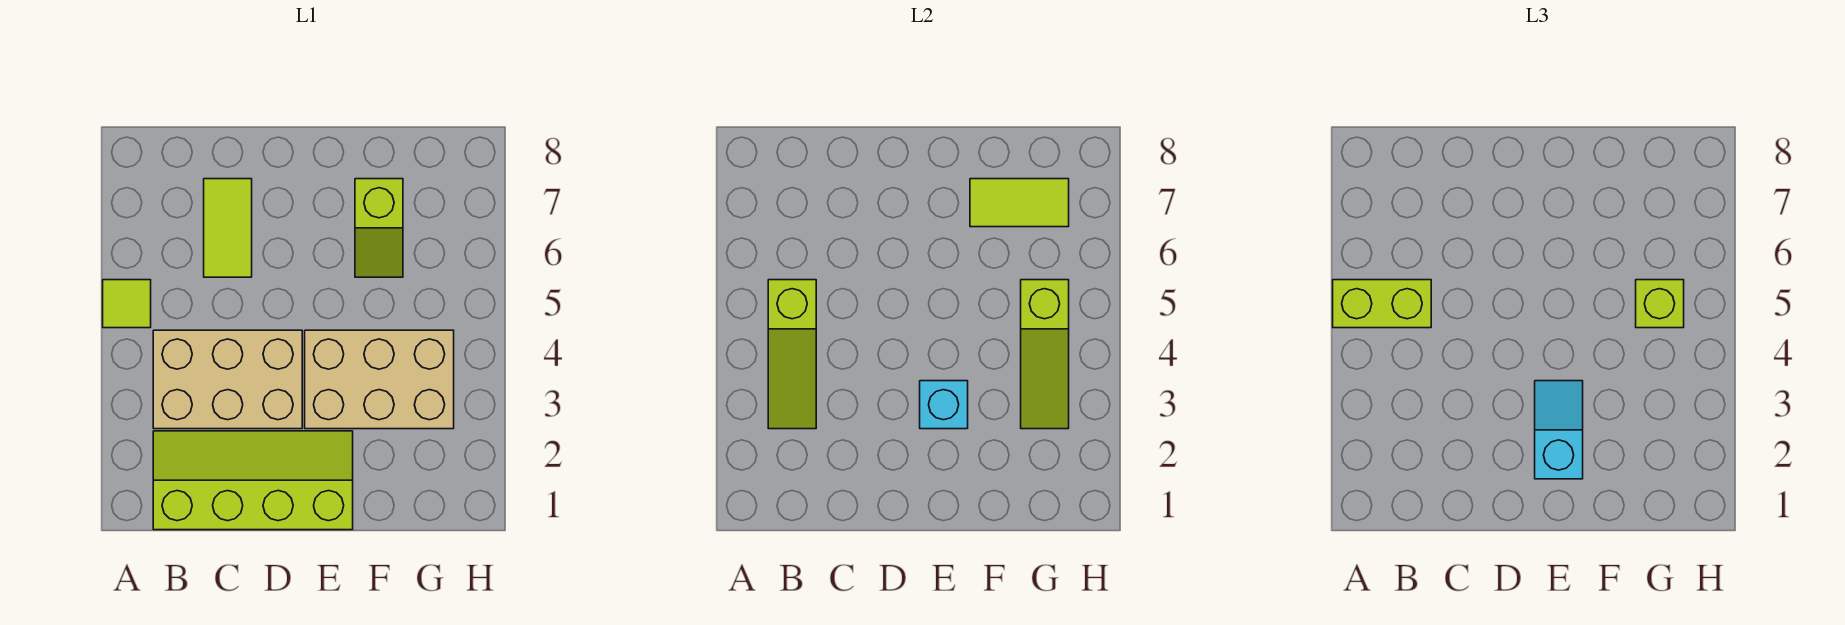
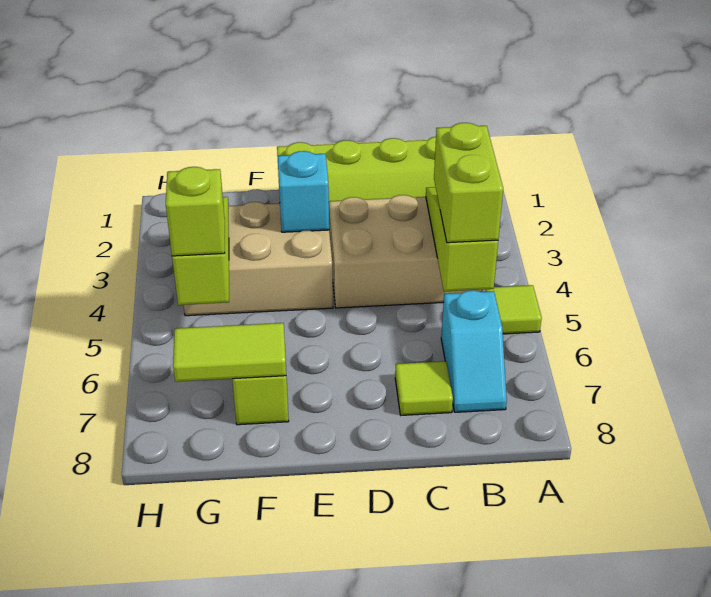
lime brick A5:B5 level 3 -> lime brick B4:B5 level 3
lime tile C6:C7 level 1 -> lime tile C7 level 1
cyan slope E2:E3 level 3 top 2 -> cyan slope B6:B7 level 1 top 6

